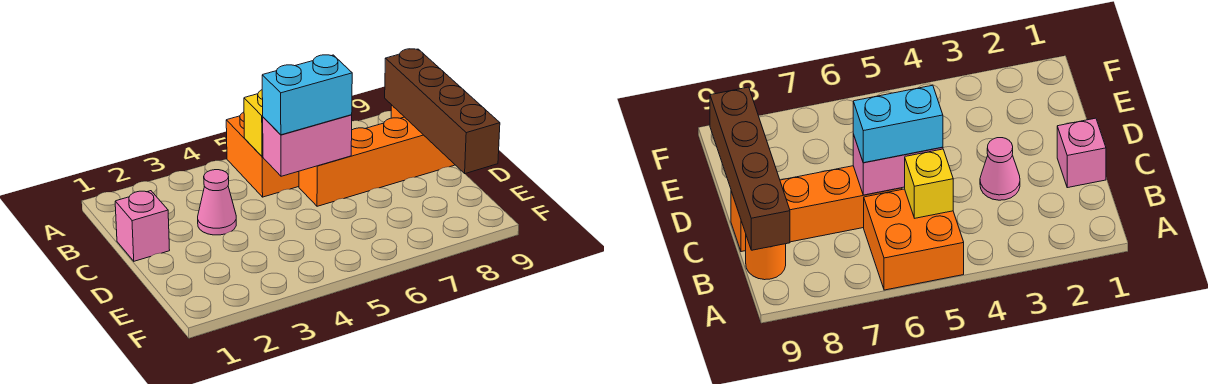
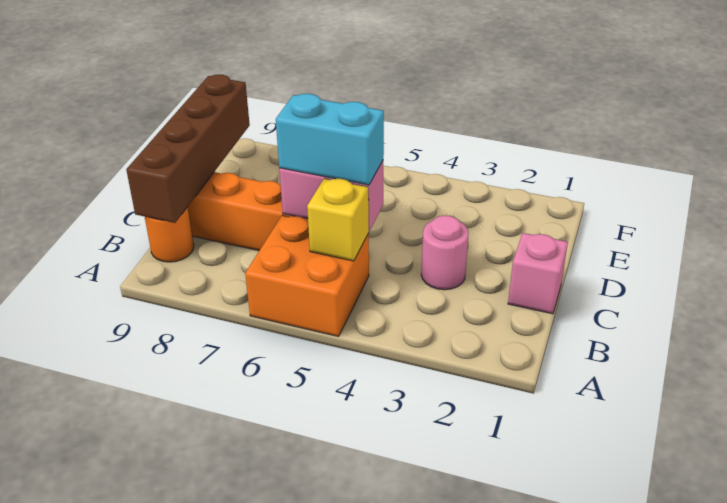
pink cone C3 level 1 -> pink round brick C3 level 1

